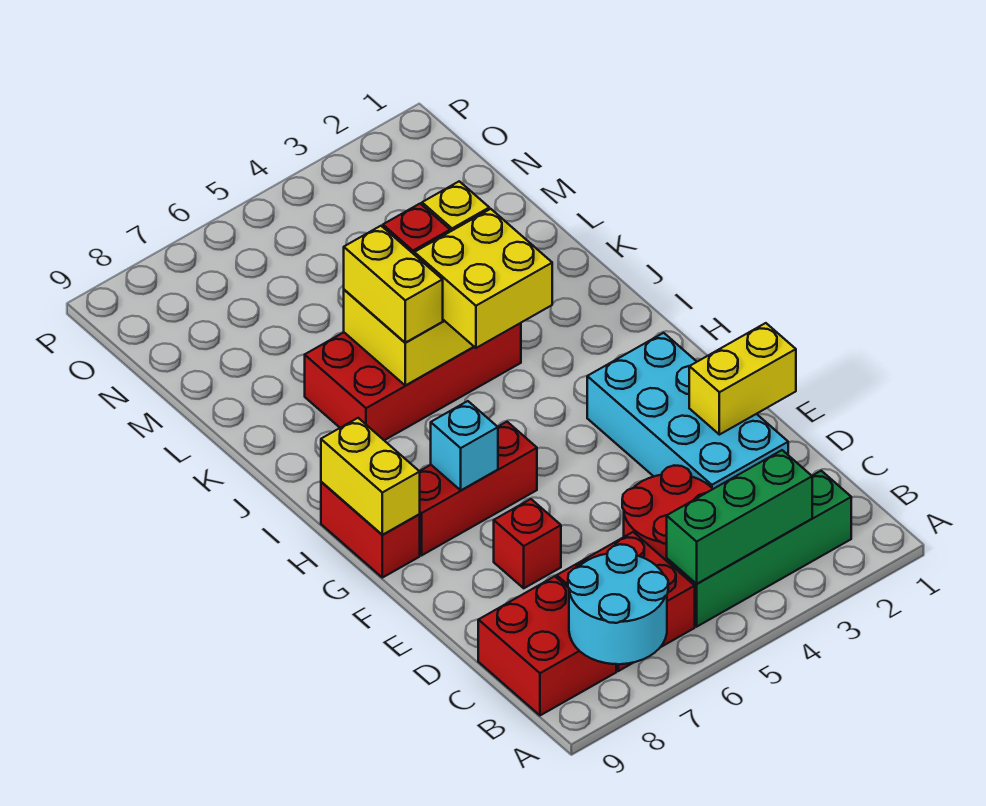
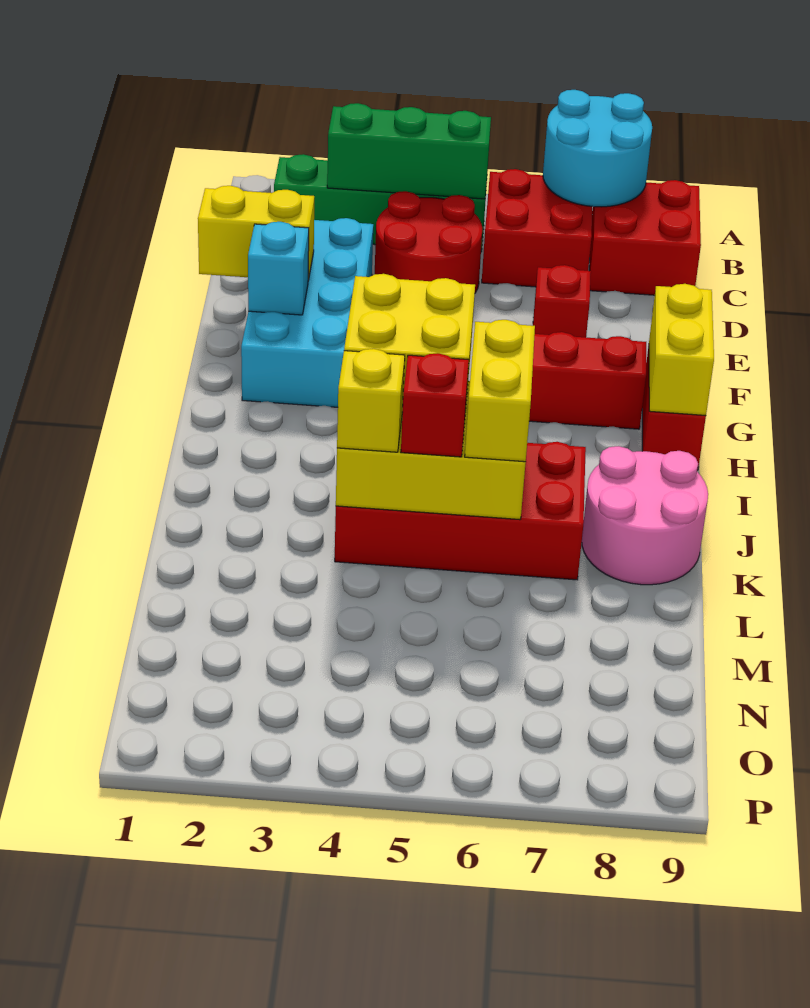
cyan brick G7 level 2 -> cyan brick F2 level 2
none -> pink round brick J8:K9 level 1

